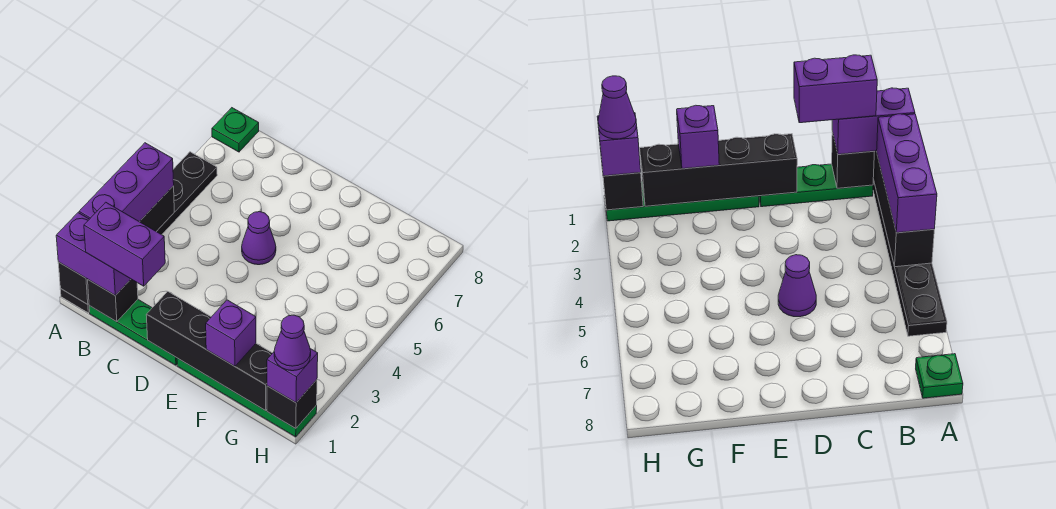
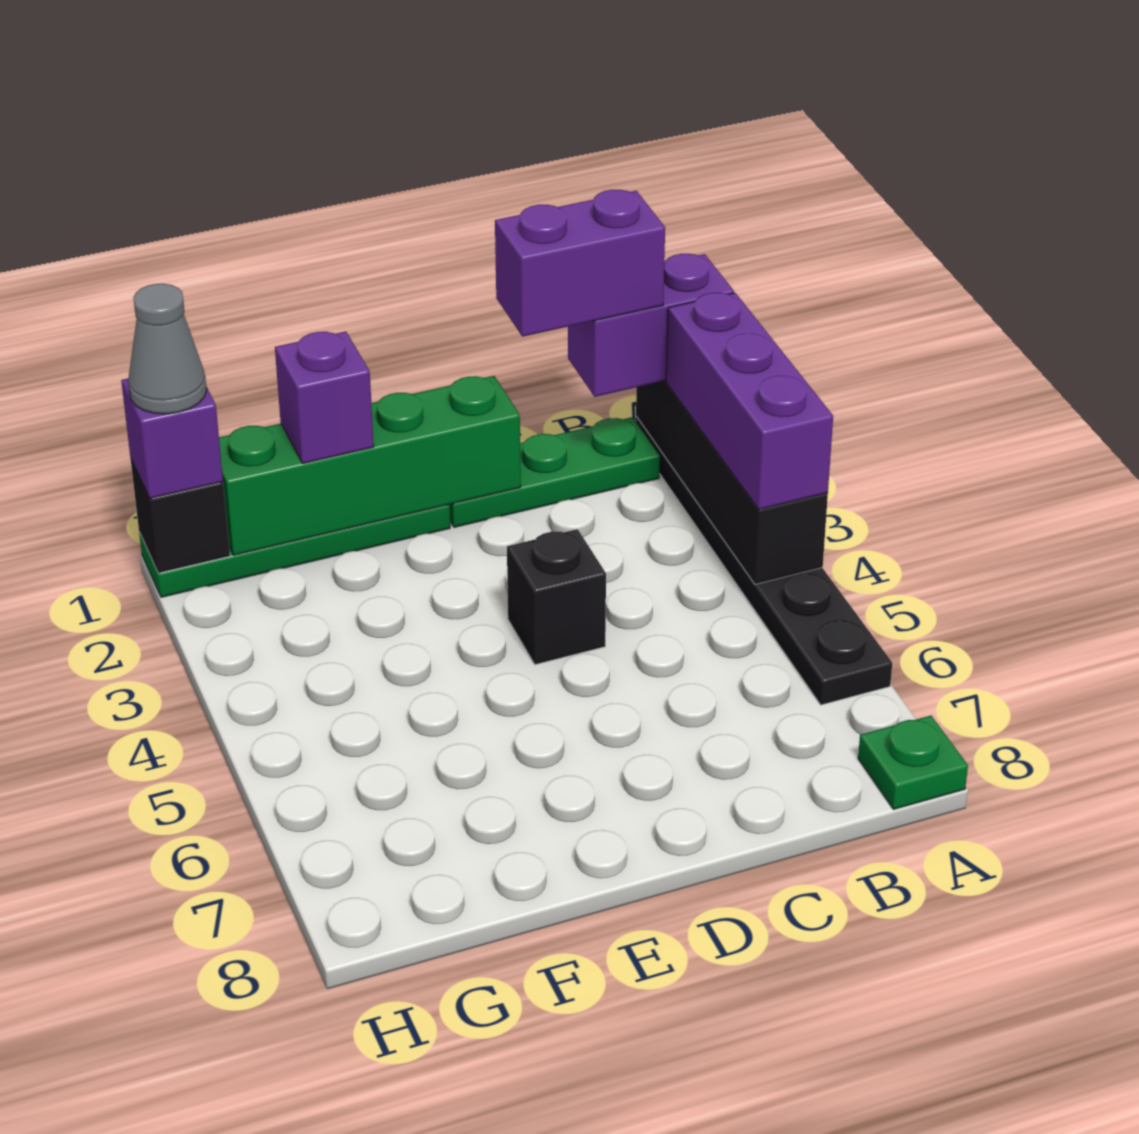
black brick B1 level 2 -> black brick D4 level 1
black brick D1:G1 level 2 -> green brick D1:G1 level 2
purple cone D5 level 1 -> none
purple cone H1 level 4 -> grey cone H1 level 4

